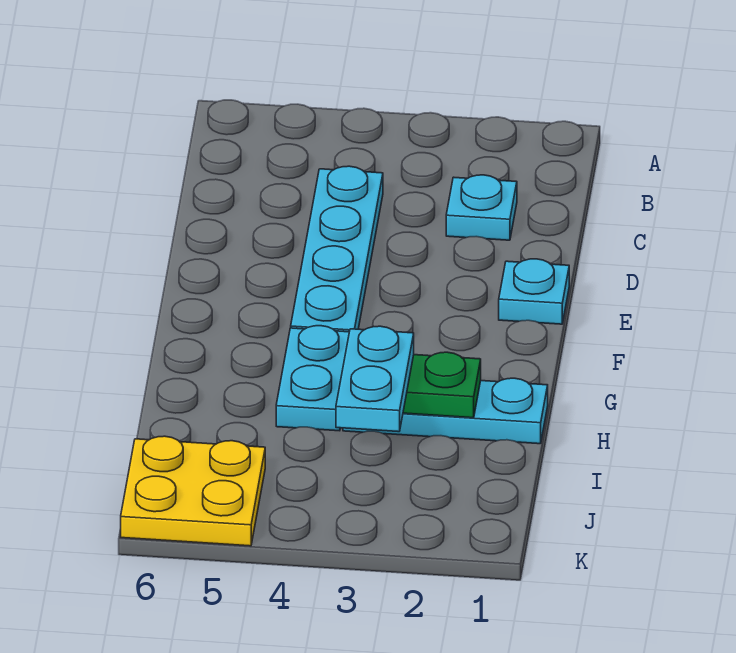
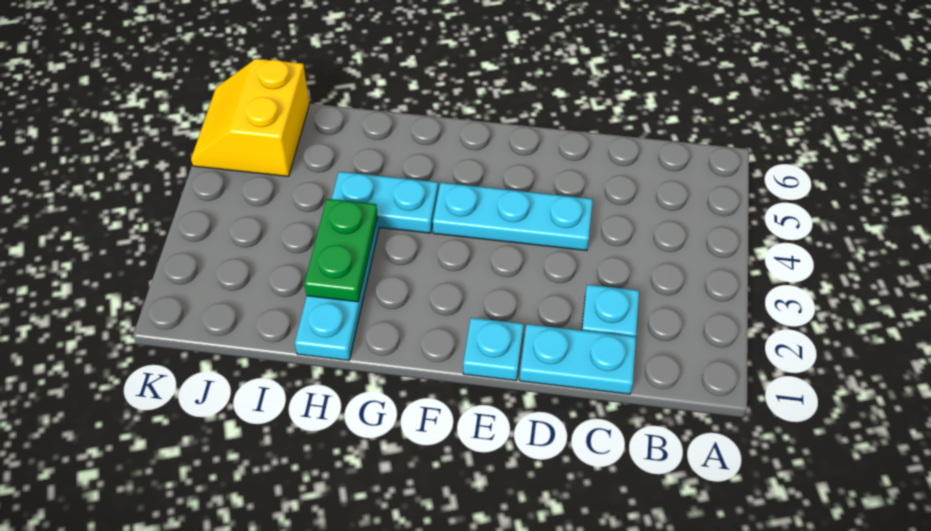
cyan plate C4:F4 level 1 -> cyan plate D4:F4 level 1
cyan plate H3:I3 level 3 -> cyan plate C1:D1 level 1
yellow plate J5:K6 level 1 -> yellow slope J5:K6 level 1 top J

